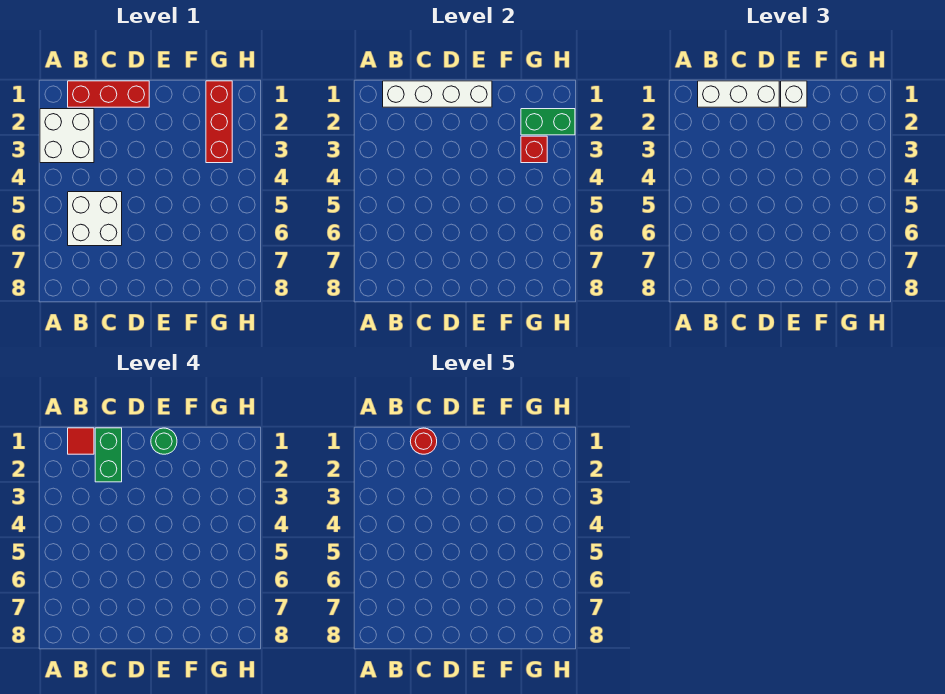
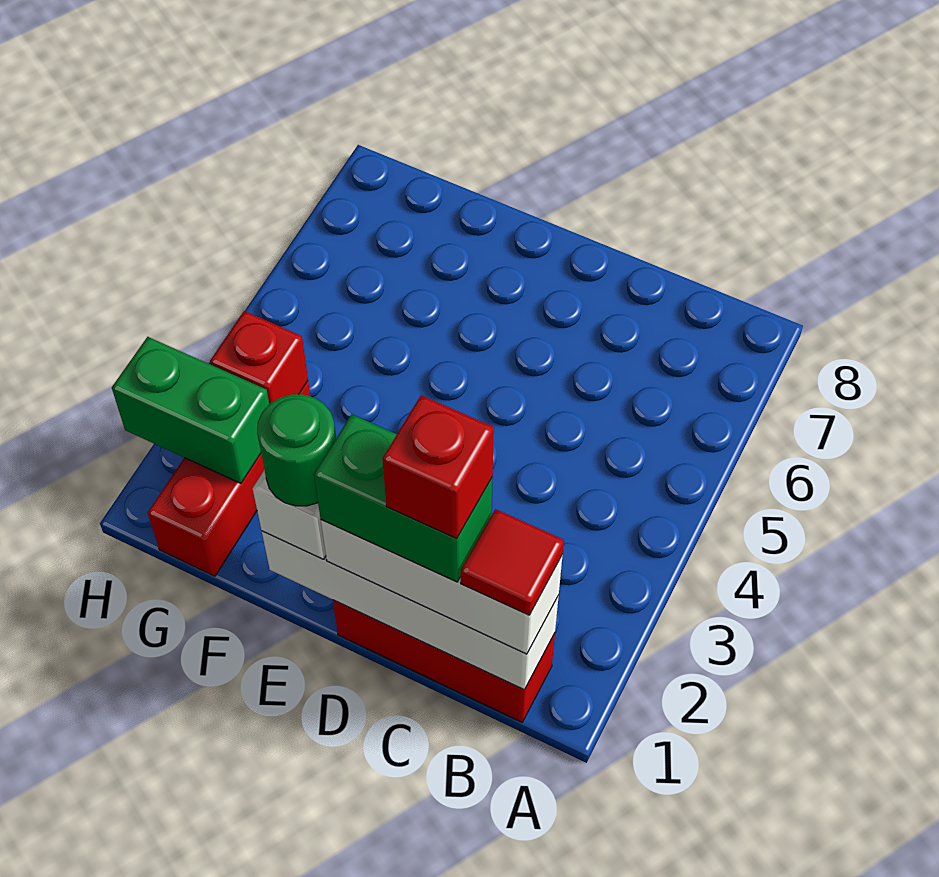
white brick A2:B3 level 1 -> none
white brick B5:C6 level 1 -> none
green brick C1:C2 level 4 -> green brick C1:D1 level 4
red round brick C1 level 5 -> red brick C1 level 5

